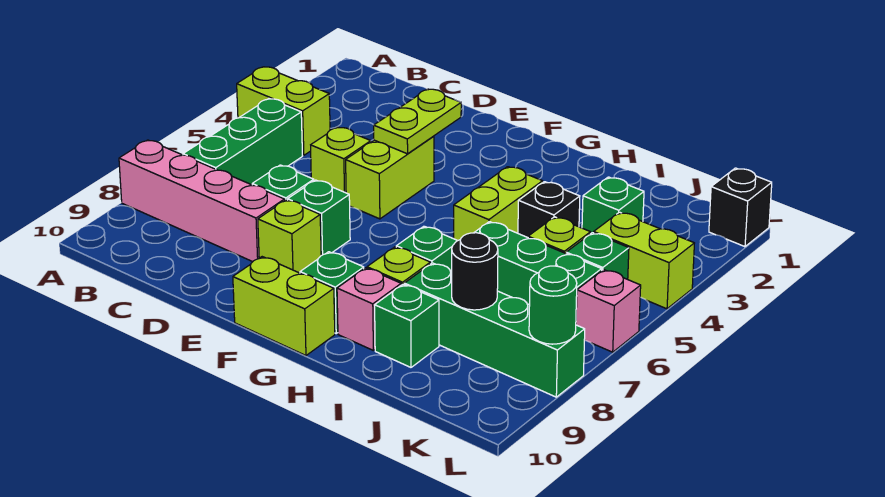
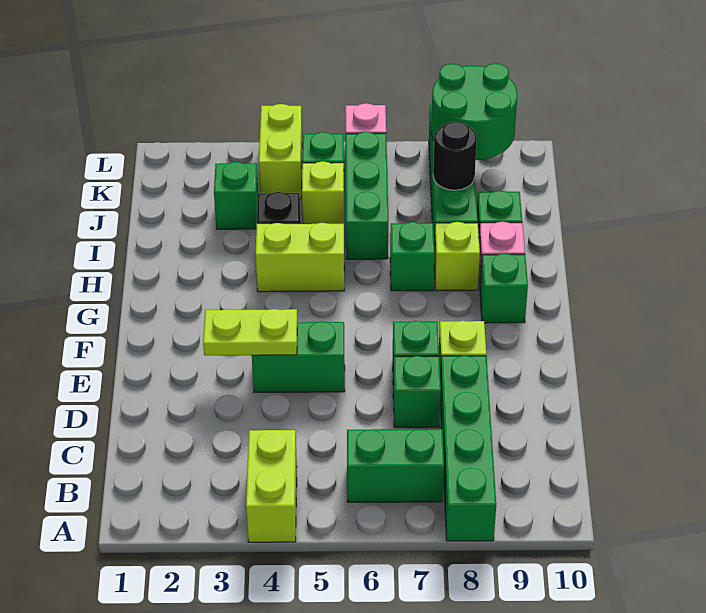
pink brick A8:D8 level 1 -> green brick A8:D8 level 1
green brick B5:B7 level 1 -> green brick B6:B7 level 1
lime brick D5 level 1 -> none
lime brick E4:E5 level 1 -> green brick E4:E5 level 1
lime brick F10:G10 level 1 -> none
black brick L1 level 1 -> none
green round brick L8 level 2 -> green round brick K8:L9 level 2

